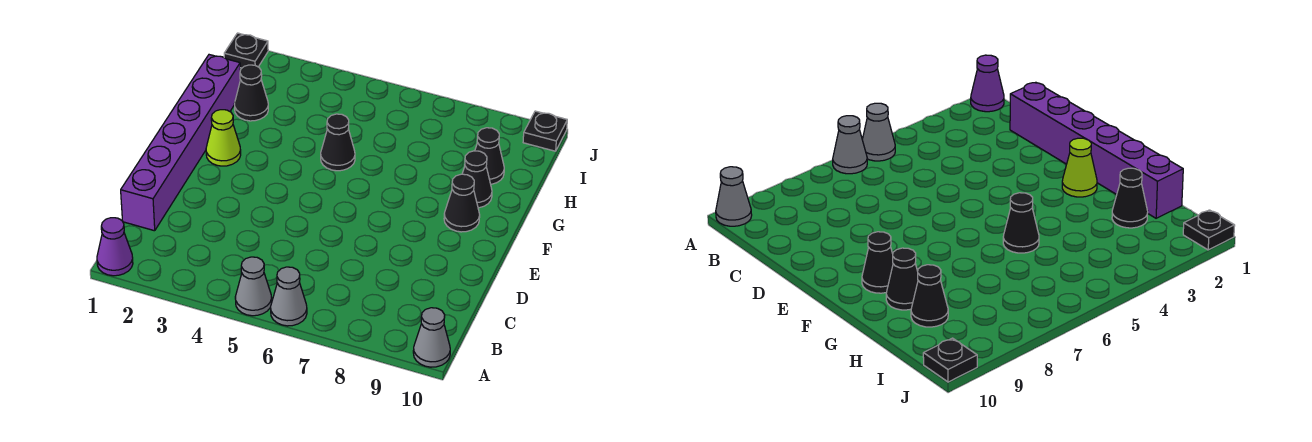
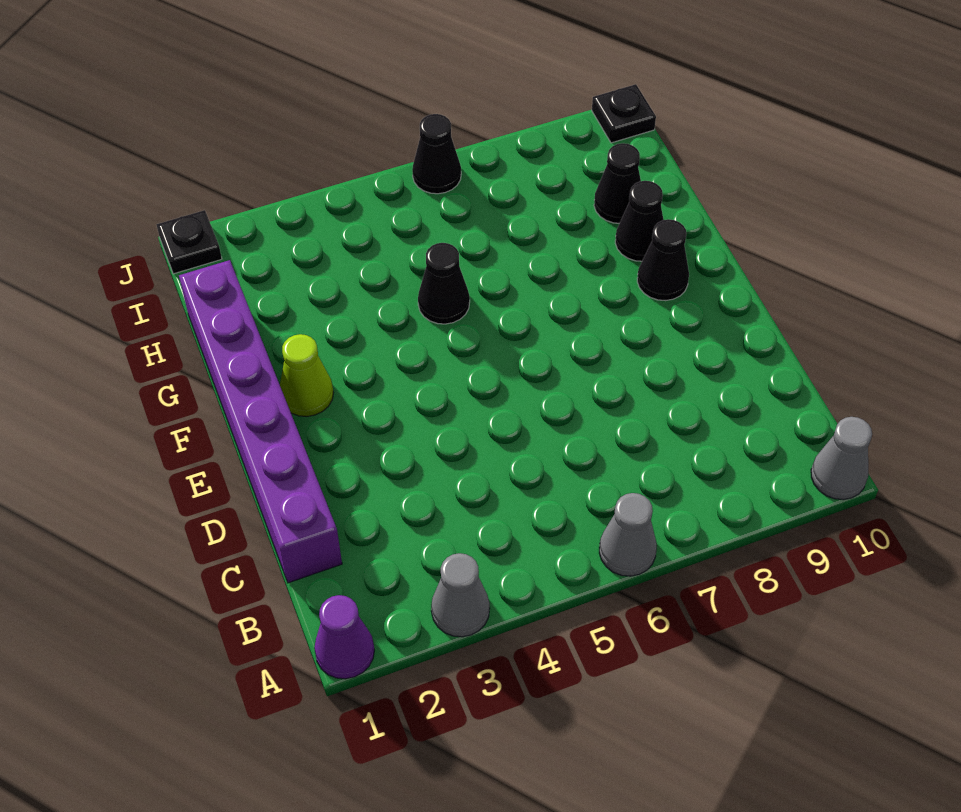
grey cone A5 level 1 -> grey cone A3 level 1
black cone H2 level 1 -> black cone J6 level 1

